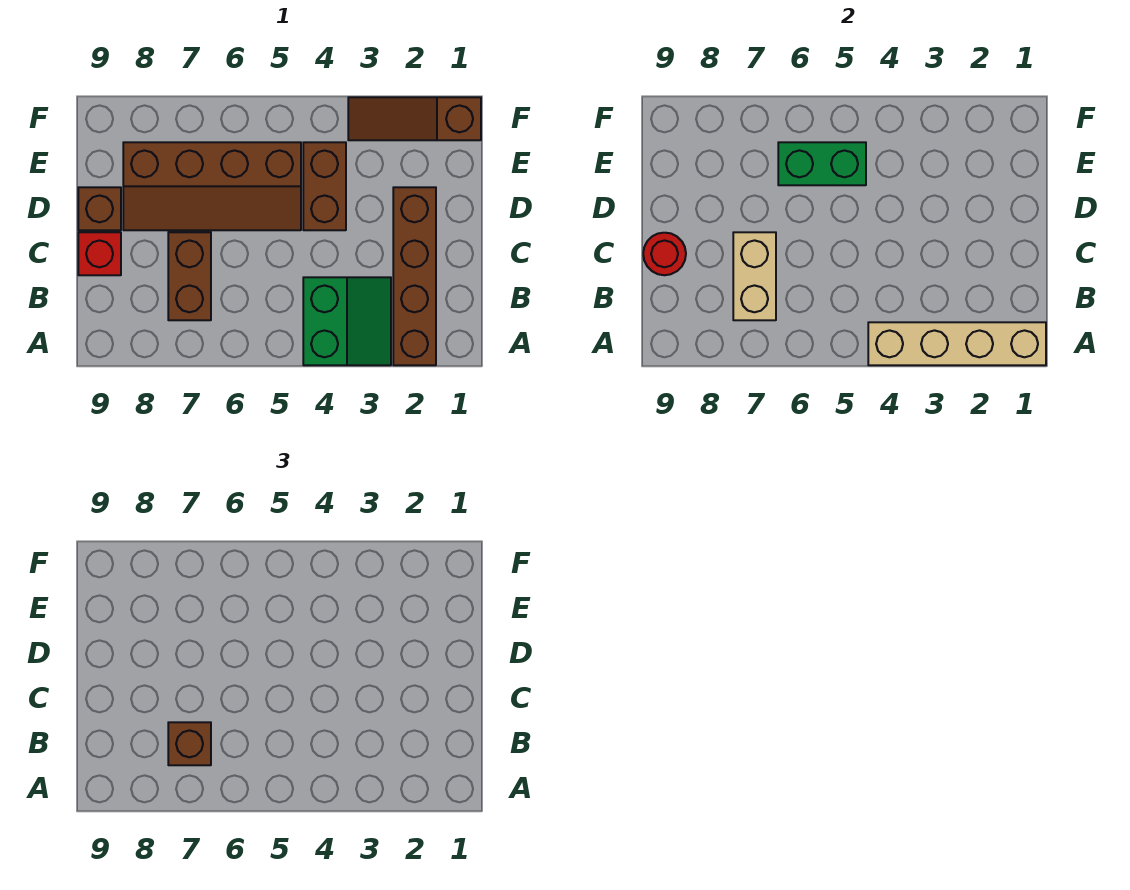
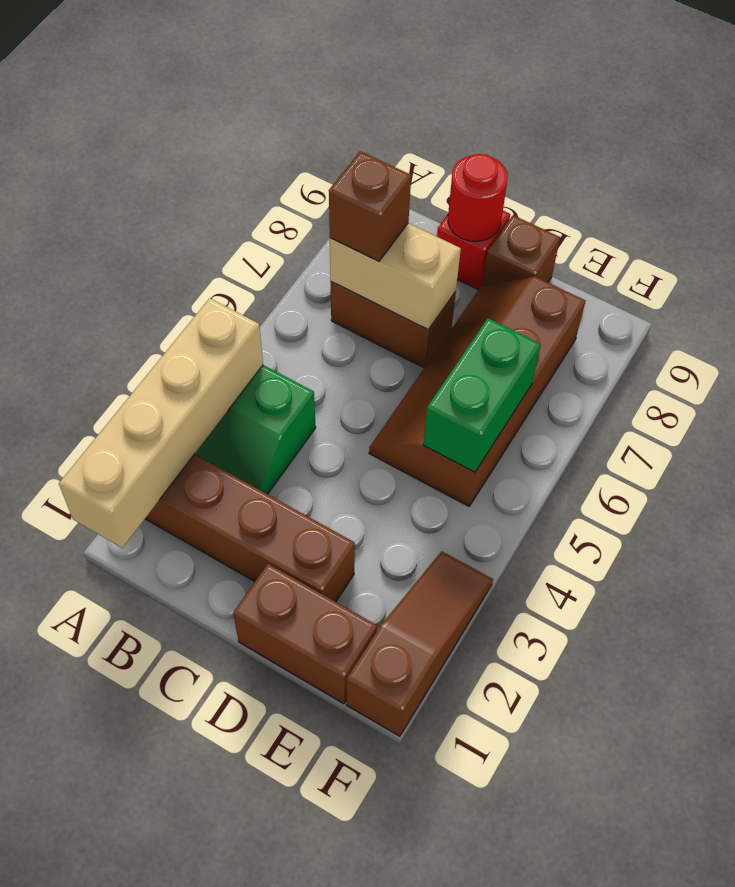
brown brick D4:E4 level 1 -> brown brick D1:E1 level 1

